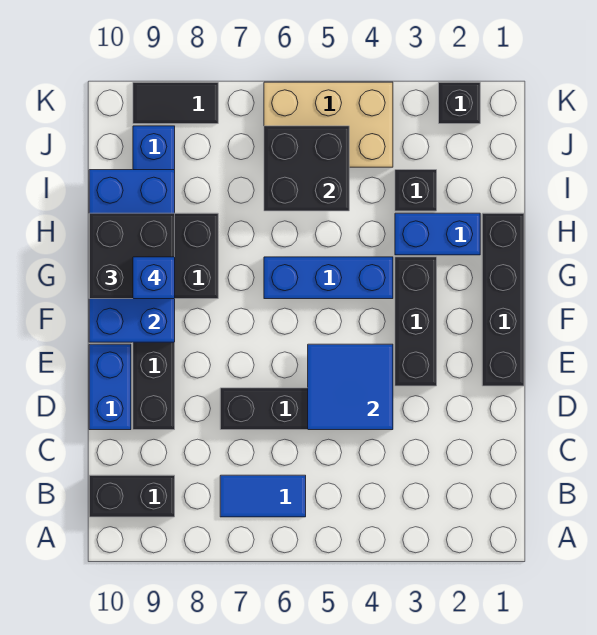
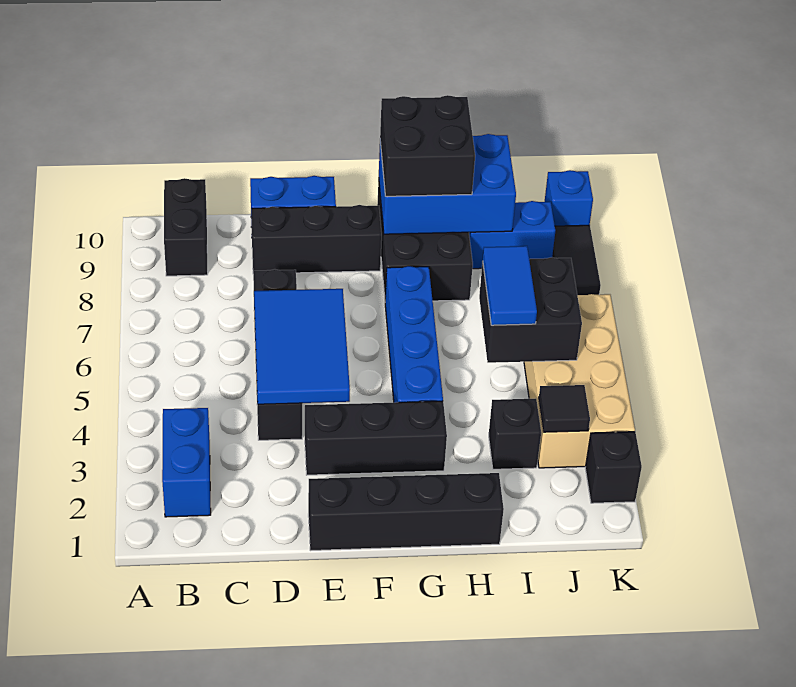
blue tile B6:B7 level 1 -> blue tile I5:I6 level 3
blue tile D4:E5 level 2 -> blue tile D4:E6 level 2
blue brick F9:I10 level 2 -> blue brick G9:I10 level 2
blue brick G4:G6 level 1 -> blue brick G4:G7 level 1
blue brick G9 level 4 -> blue brick K10 level 1
blue brick H2:H3 level 1 -> blue brick B2:B3 level 1
none -> black tile J3 level 2
tan brick J4:K6 level 1 -> tan brick J3:K6 level 1

